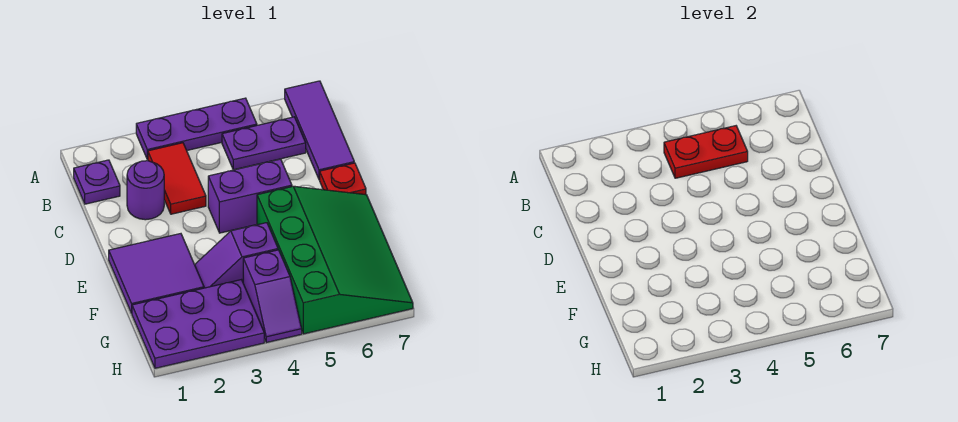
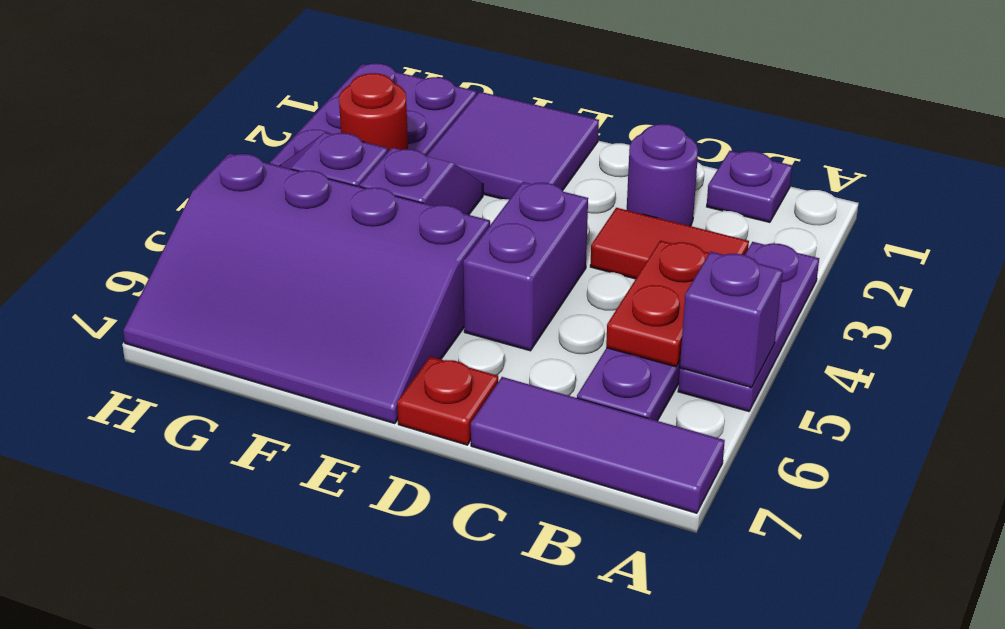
none -> purple brick A5 level 2
green slope E5:H7 level 1 top 5 -> purple slope E5:H7 level 1 top 5
none -> red round brick G3 level 2

